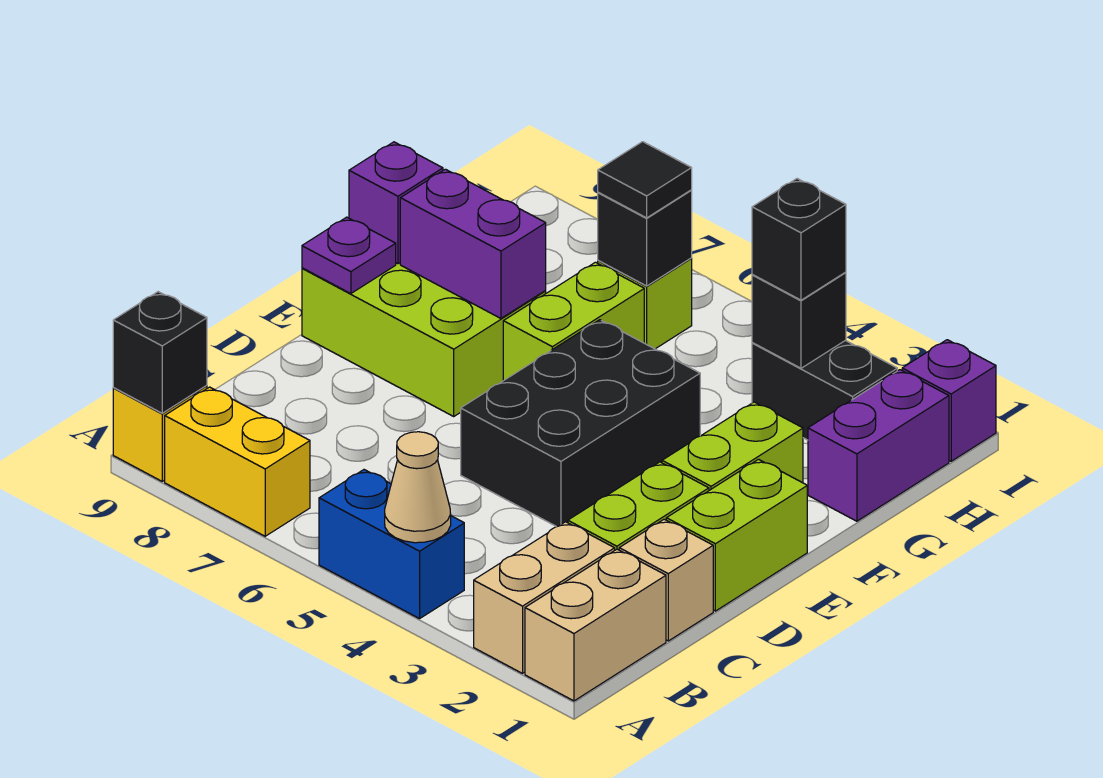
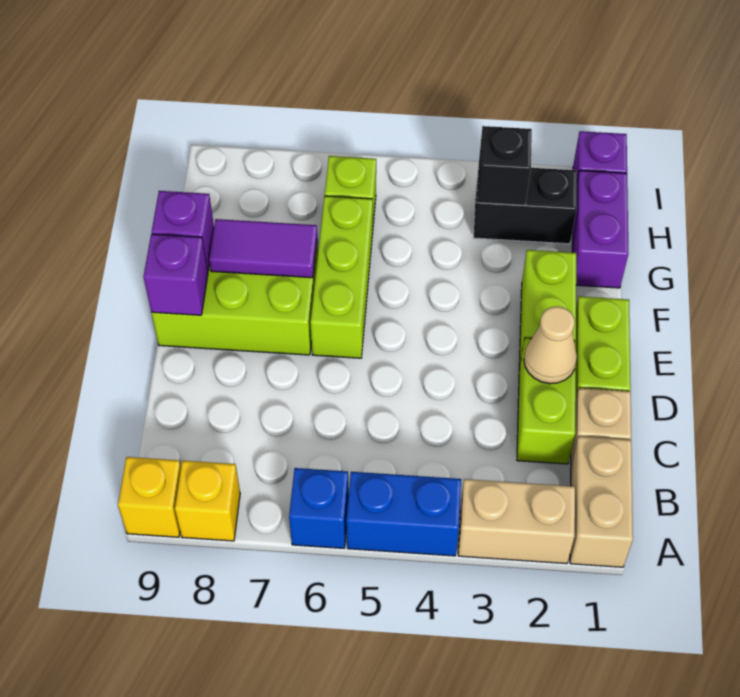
tan brick A2:B2 level 1 -> tan brick A2:A3 level 1
tan cone A4 level 2 -> tan cone D2 level 2
none -> blue brick A6 level 1
yellow brick A7:A8 level 1 -> yellow brick A8 level 1
black brick A9 level 2 -> none
black brick D4:F5 level 1 -> none
purple plate E9 level 2 -> purple brick E9 level 2
lime brick F6:G6 level 1 -> lime brick E6:G6 level 1
purple brick F7:F8 level 2 -> purple tile F7:F8 level 2
black brick H3 level 3 -> none
black brick H6 level 2 -> none
black tile H6 level 3 -> none

